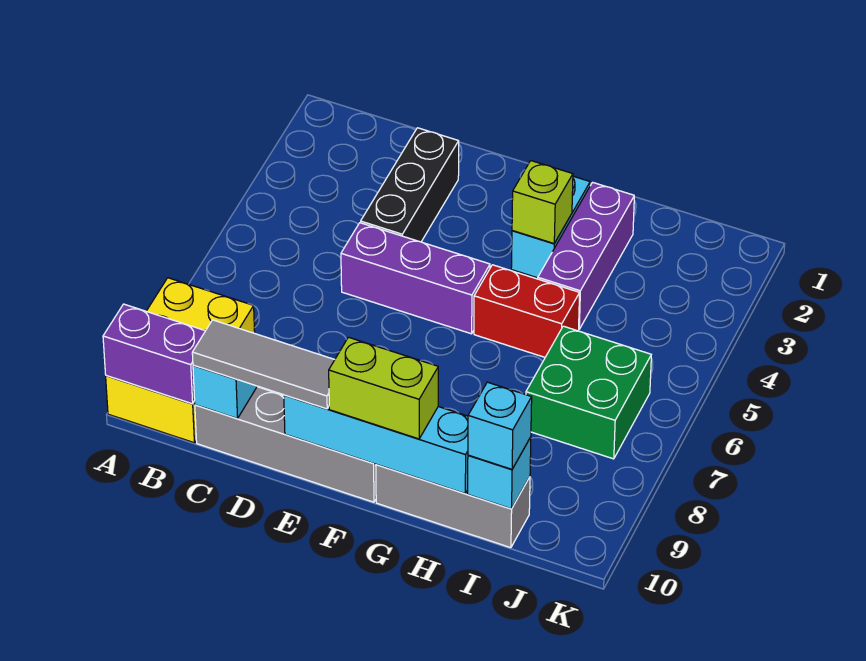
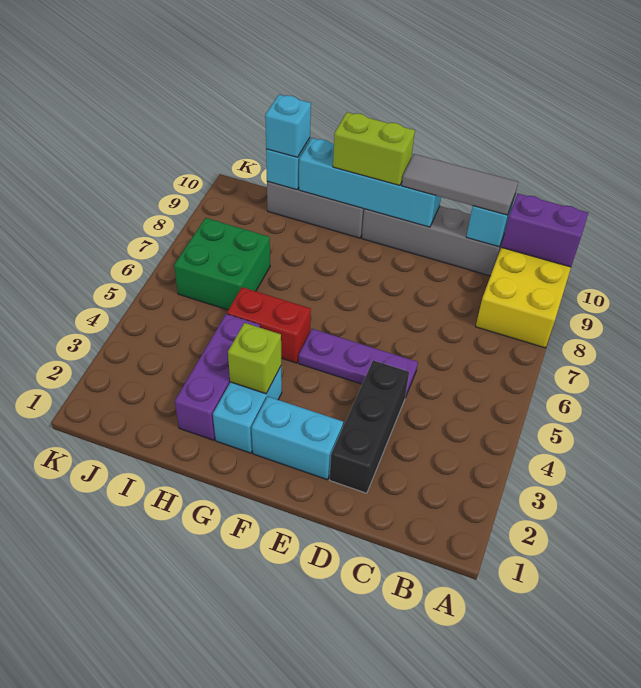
purple brick D5:F5 level 1 -> purple plate D5:F5 level 1
none -> cyan brick E2:F2 level 1

